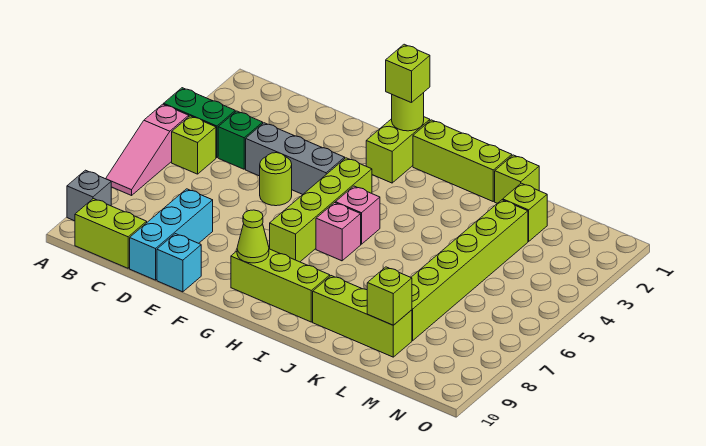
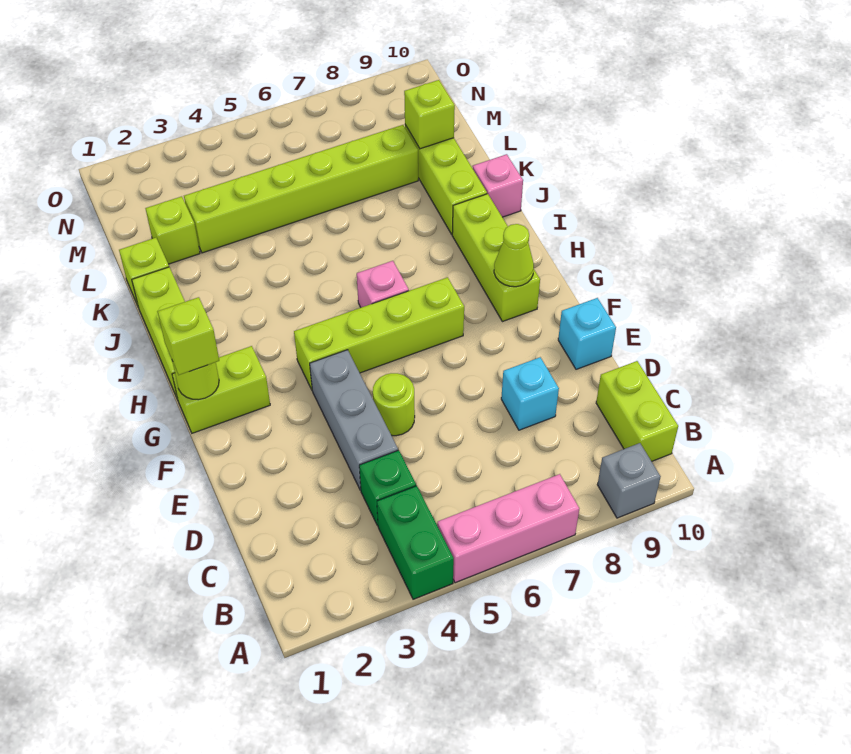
pink slope A5:A7 level 1 top 5 -> pink brick A5:A7 level 1
lime brick B5 level 1 -> none
cyan brick D8:D10 level 1 -> cyan brick D8 level 1
pink brick H5 level 1 -> pink brick J10 level 1

